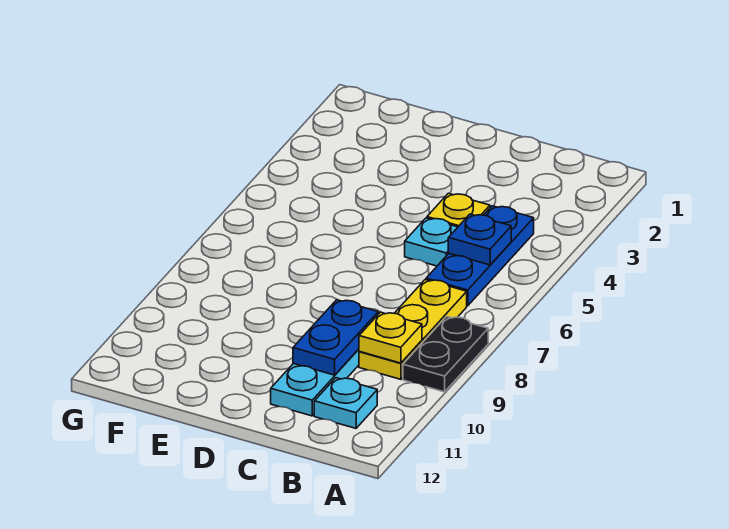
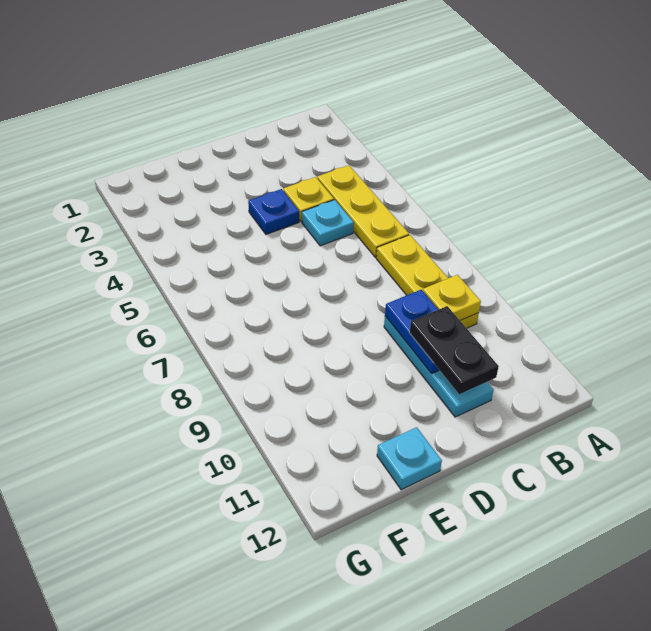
black plate A8:A9 level 1 -> black plate C10:C11 level 3
blue plate B4:B6 level 1 -> yellow plate B4:B6 level 1
blue plate B5 level 2 -> blue plate D4 level 1
cyan plate B11 level 1 -> cyan plate E12 level 1

